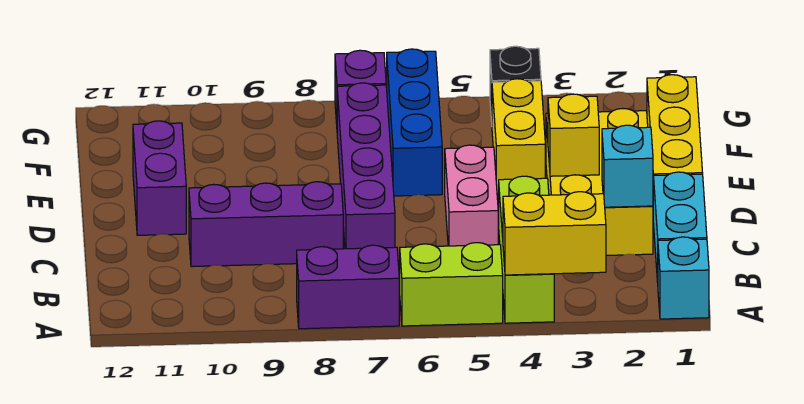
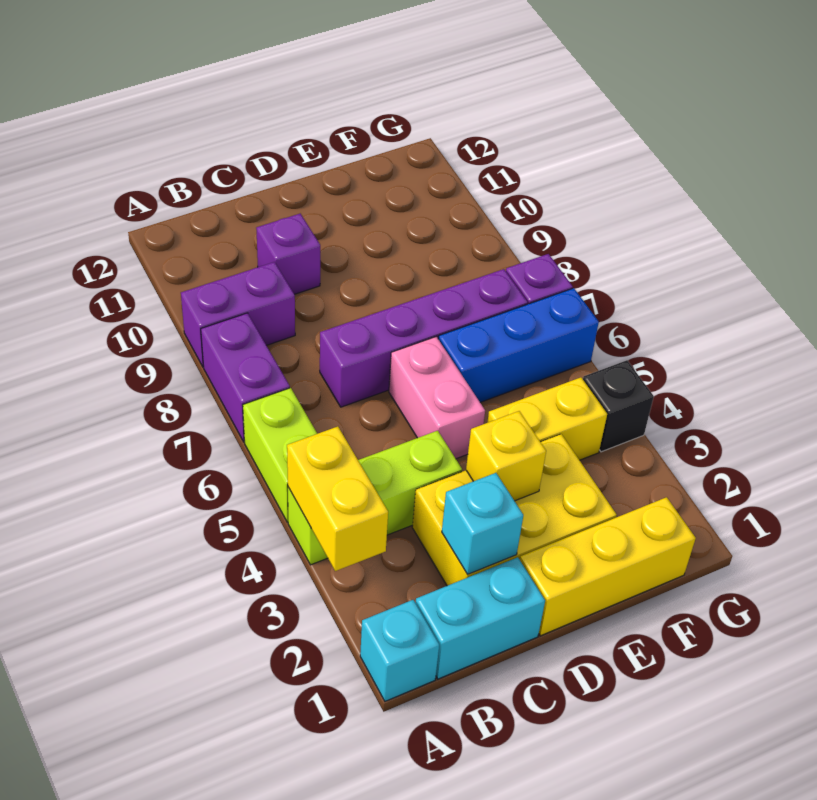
pink brick C5:D5 level 1 -> pink brick D5:D6 level 1
purple brick C8:C10 level 1 -> purple brick C10 level 1
purple brick D11:E11 level 1 -> purple brick A9:B9 level 1

